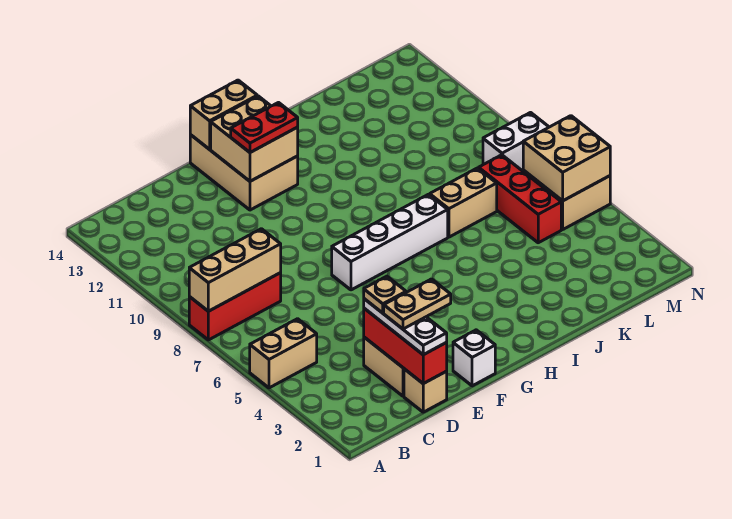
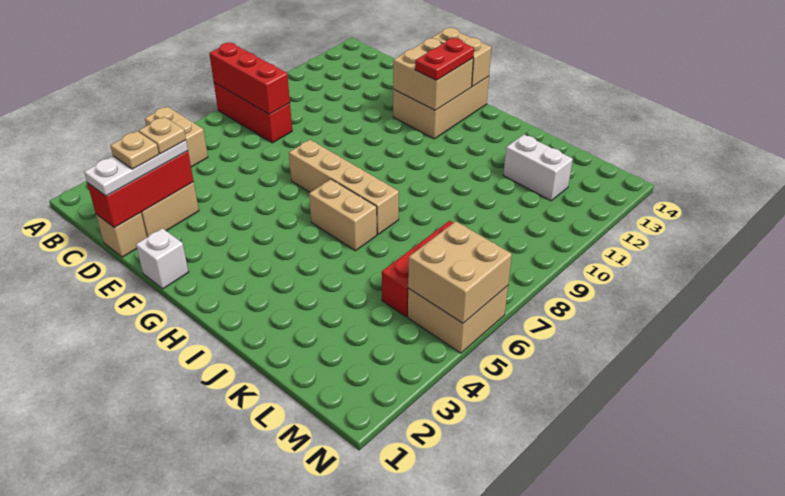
tan brick A8:C8 level 2 -> red brick A8:C8 level 2
tan plate D2:E2 level 4 -> tan plate D2 level 4
white brick F7:I7 level 1 -> tan brick F7:I7 level 1
red plate F12:G12 level 3 -> red plate G12:G13 level 3
tan brick J7:K7 level 1 -> tan brick H6:I6 level 1
white brick M8:N8 level 1 -> white brick K12:L12 level 1

